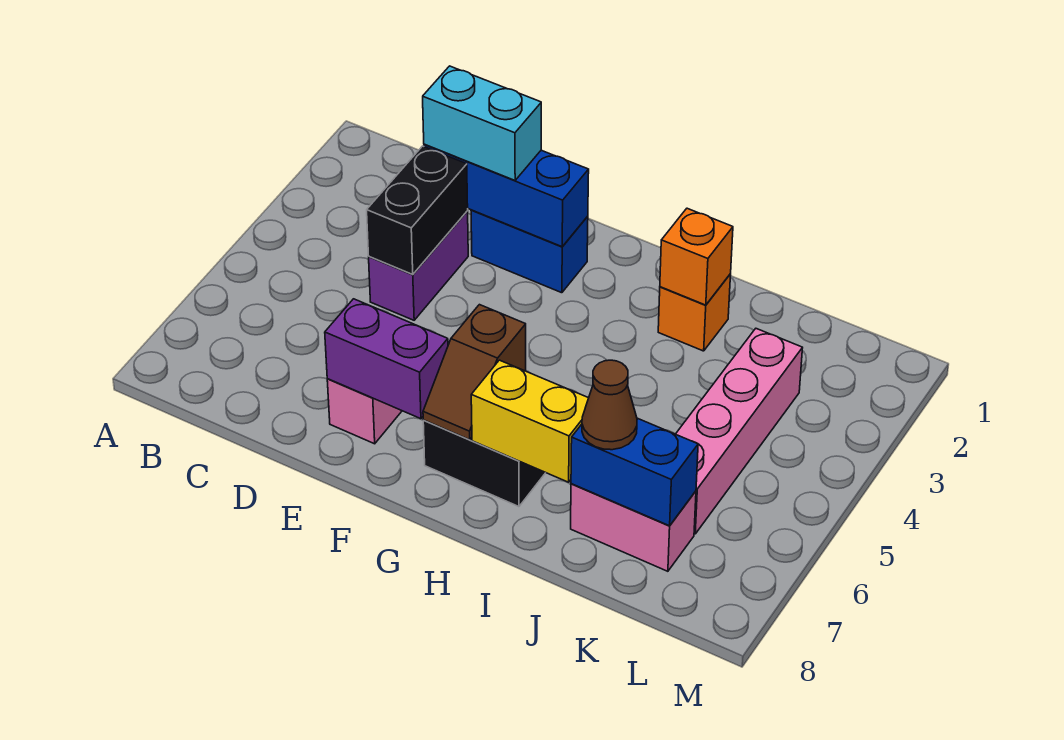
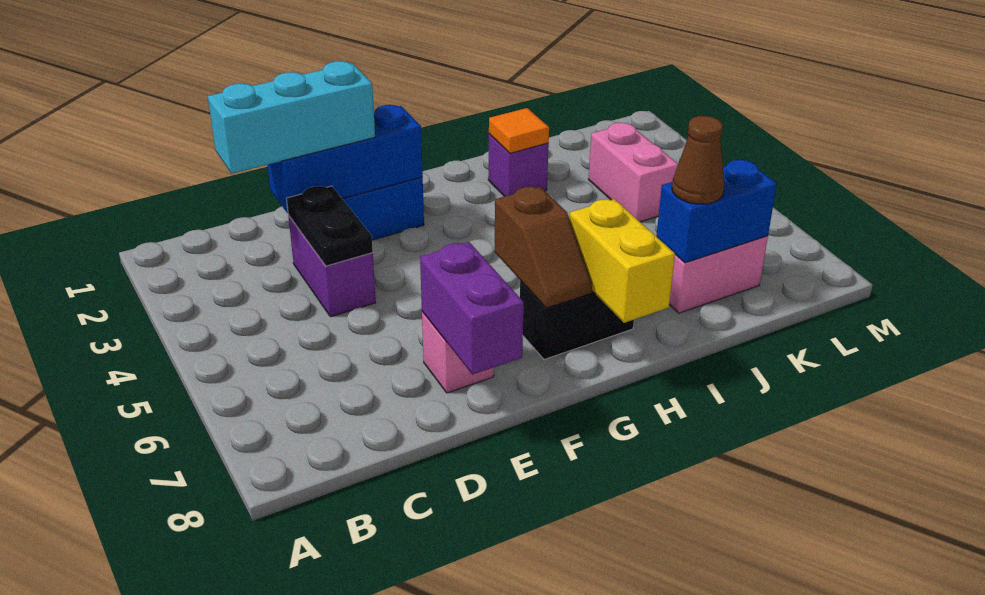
cyan brick D2:E2 level 3 -> cyan brick C2:E2 level 3
black brick D3:D4 level 2 -> black plate D3:D4 level 2
purple brick E7:F7 level 2 -> purple brick E7:E8 level 2
yellow brick H7:I7 level 2 -> yellow brick H7:H8 level 2
orange brick I2 level 1 -> purple brick I2 level 1
orange brick I2 level 2 -> orange tile I2 level 2
pink brick K3:K6 level 1 -> pink brick K3:K4 level 1

